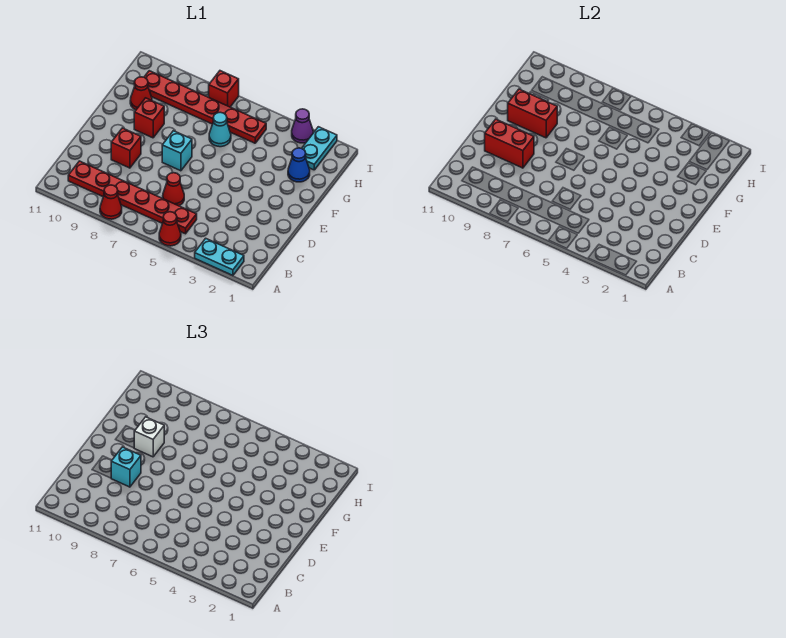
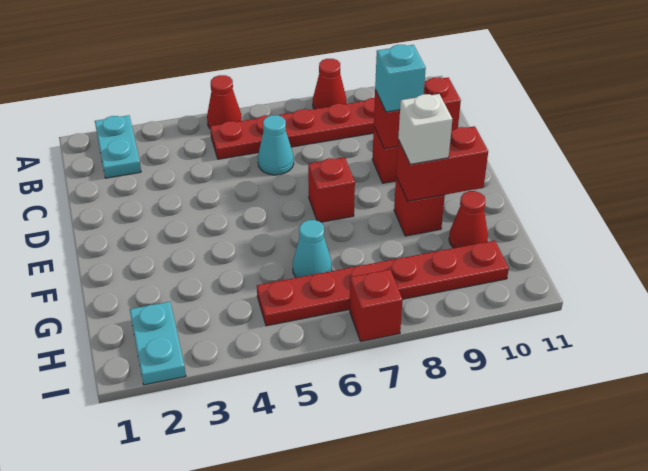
cyan plate A2:A3 level 1 -> cyan plate A2:B2 level 1
red cone C6 level 1 -> cyan cone C6 level 1
cyan brick E7 level 1 -> red brick E7 level 1
blue cone G2 level 1 -> none
purple cone I3 level 1 -> none

